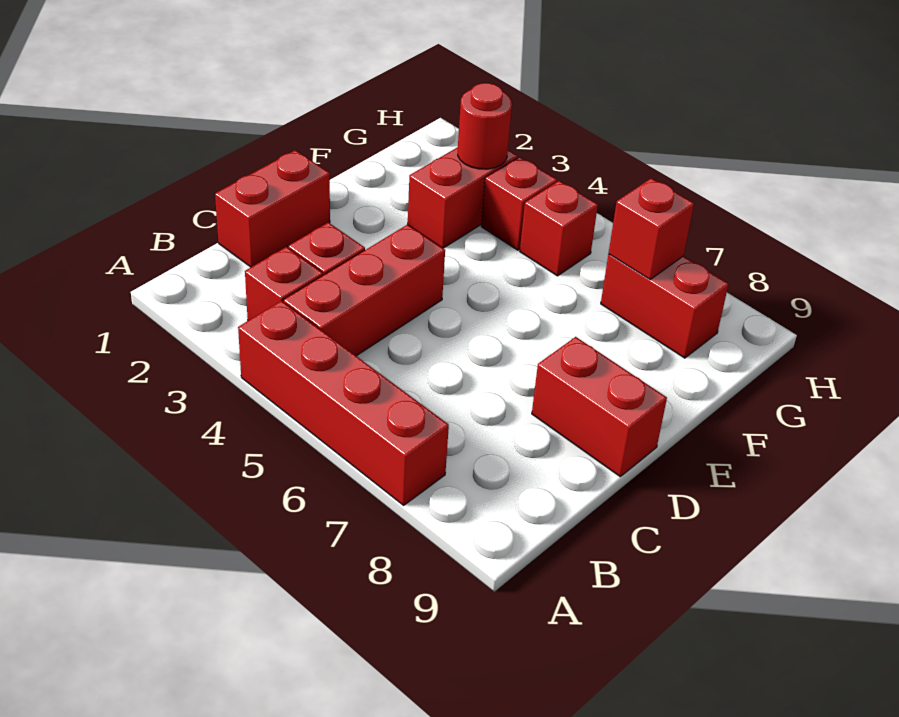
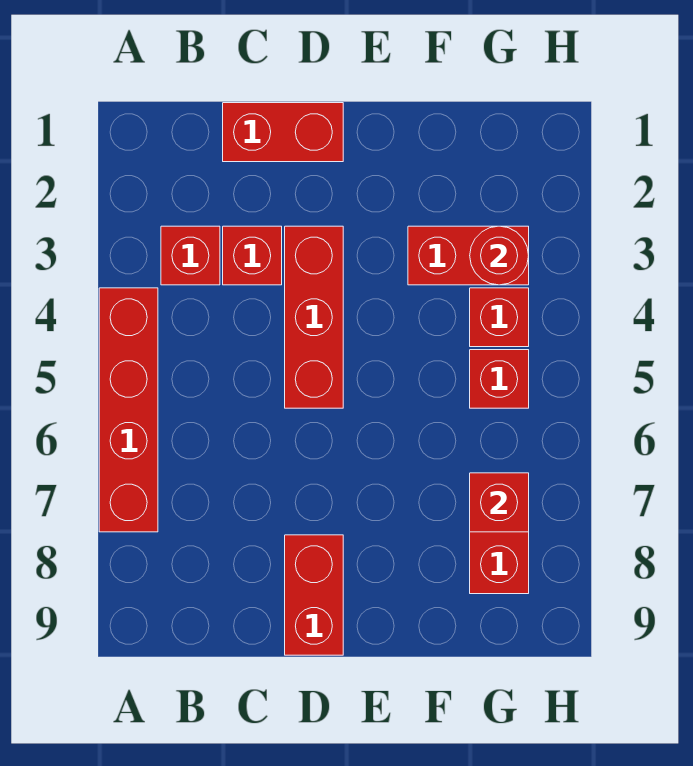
red brick B4:D4 level 1 -> red brick D3:D5 level 1

